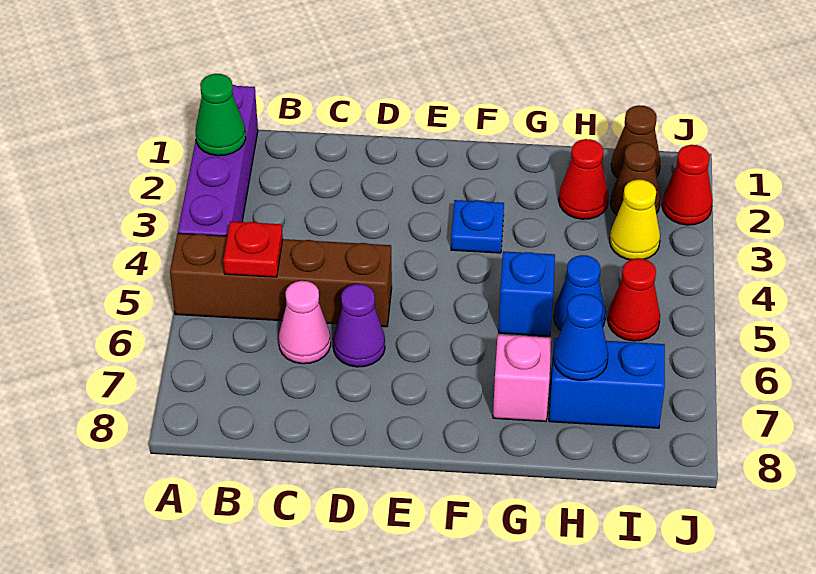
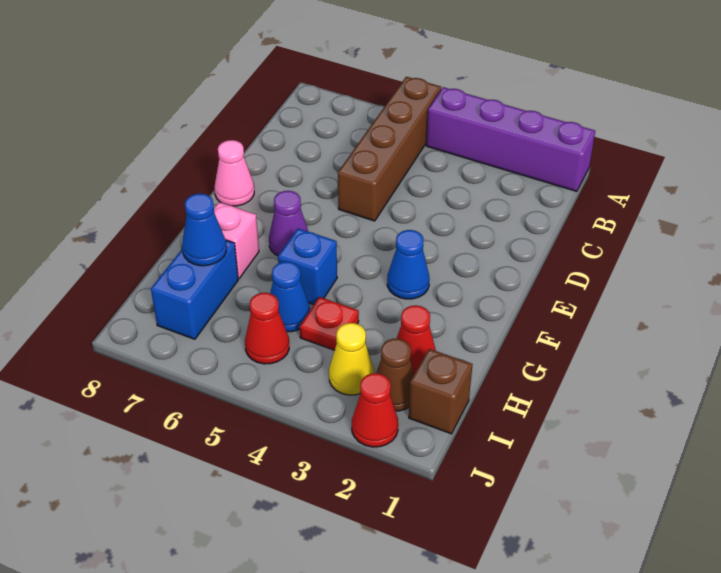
green cone A2 level 2 -> none
red plate B5 level 2 -> red plate H4 level 1
pink cone C6 level 1 -> pink cone E8 level 1
purple cone D6 level 1 -> purple cone F6 level 1
blue plate F3 level 1 -> blue cone F3 level 1
brown cone I1 level 1 -> brown brick I1 level 1

